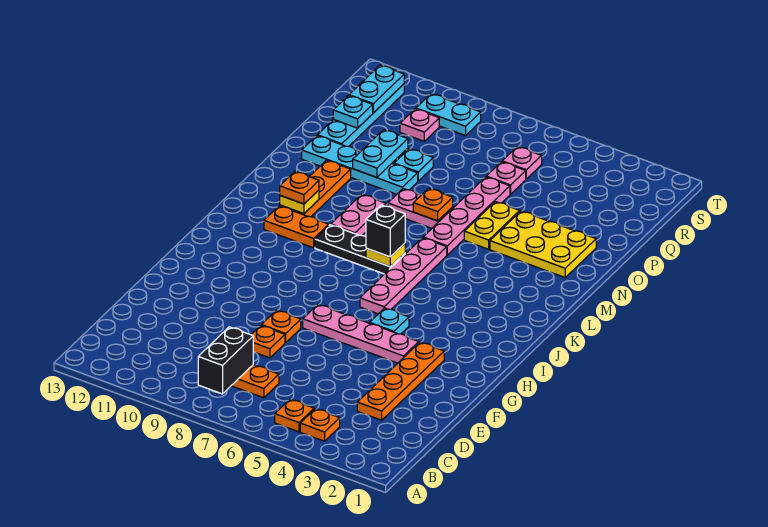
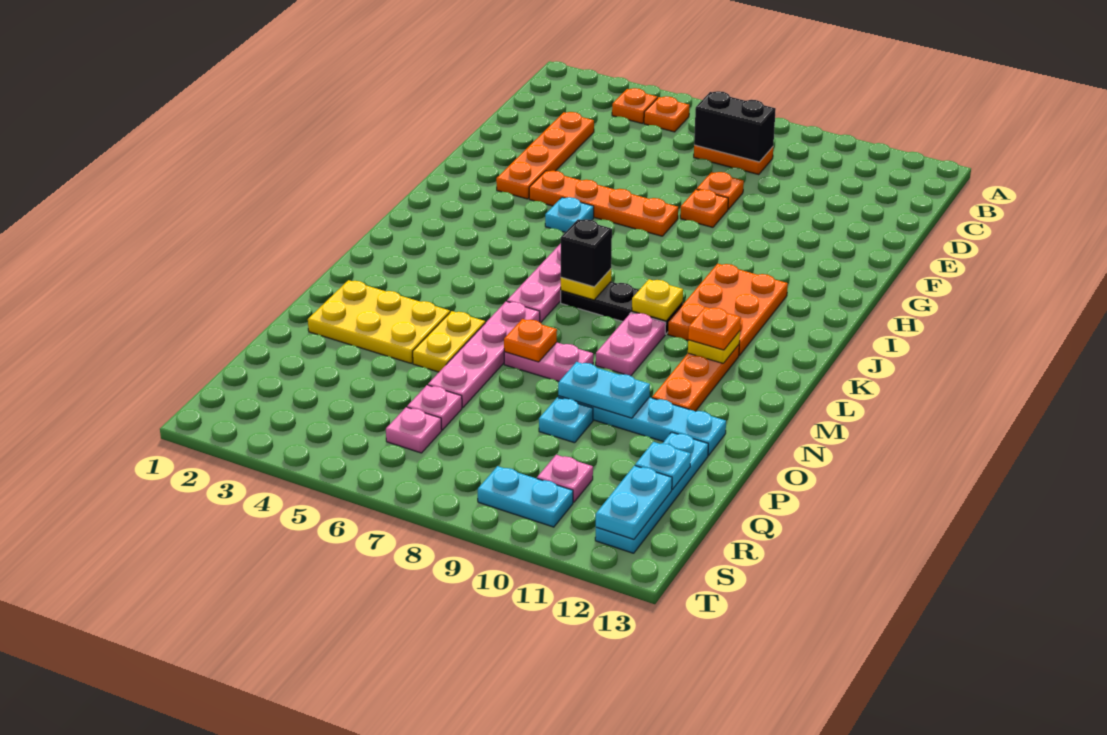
black brick B8:C8 level 2 -> black brick C7:C8 level 2
pink plate G4:G7 level 1 -> orange plate G4:G7 level 1
none -> yellow plate K9 level 2
orange plate K10:K11 level 1 -> orange plate I10:K11 level 1
cyan plate O10:P10 level 2 -> cyan plate O9:O10 level 2

